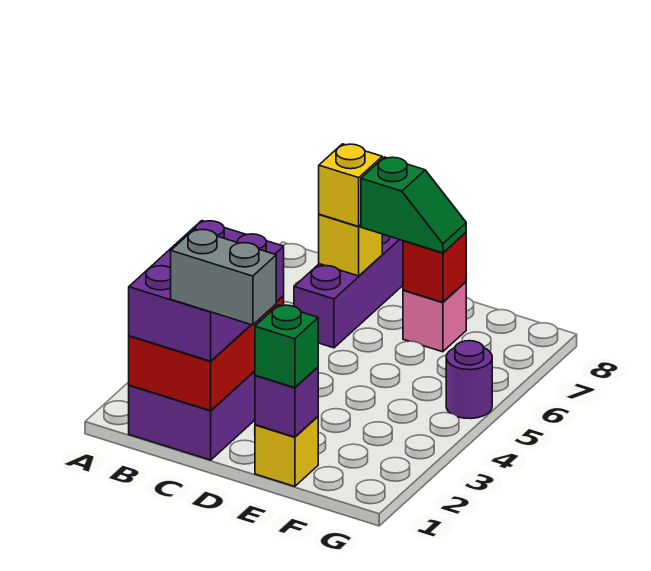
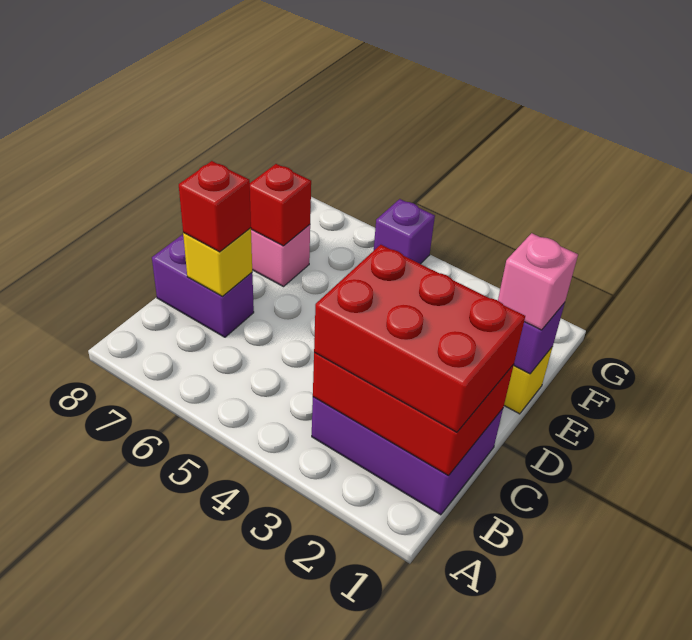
purple brick B1:C3 level 3 -> red brick B1:C3 level 3
grey brick C1:D1 level 4 -> none
purple brick C6:C8 level 1 -> purple brick C7:C8 level 1
yellow brick C7 level 3 -> red brick C7 level 3
green slope D7:E7 level 3 top D -> none
green brick E1 level 3 -> pink brick E1 level 3
purple round brick G5 level 1 -> purple brick G5 level 1

